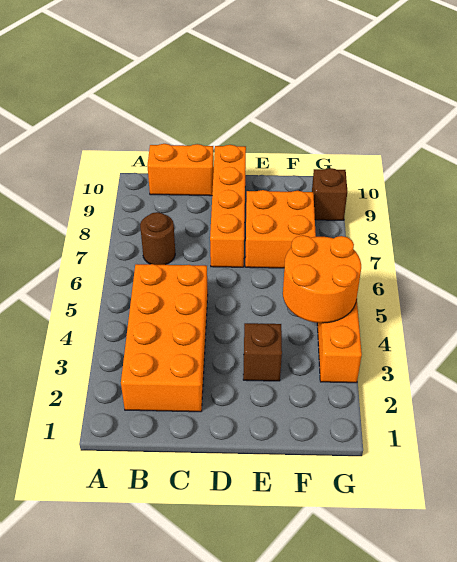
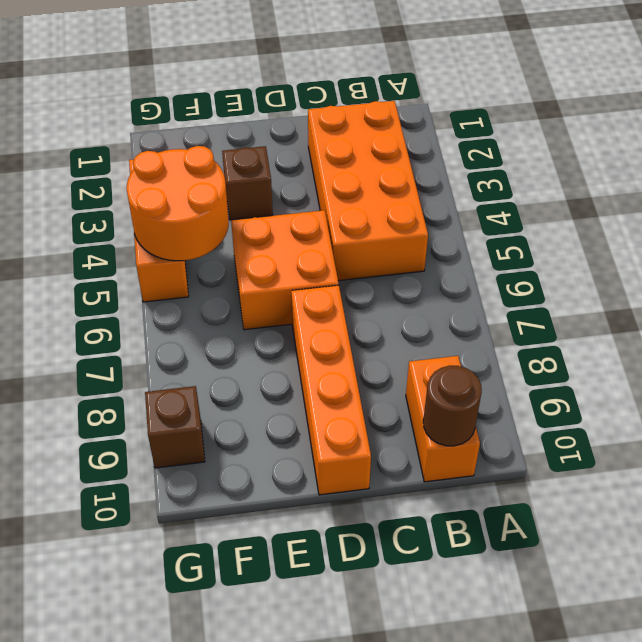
brown round brick B7 level 1 -> brown round brick B10 level 2
orange brick B10:C10 level 1 -> orange brick B9:B10 level 1
orange brick E7:F8 level 1 -> orange brick D5:E6 level 1

